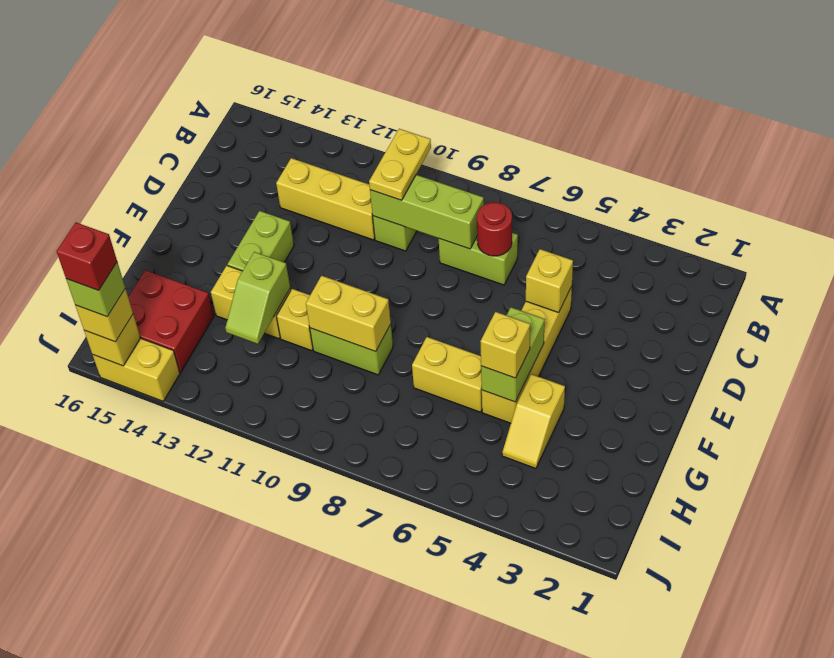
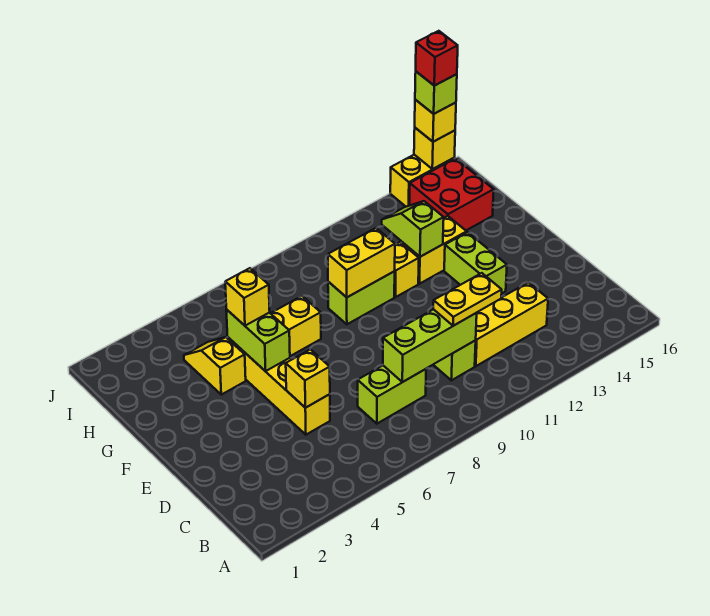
yellow plate B10:C10 level 3 -> yellow plate C10:C11 level 3
red round brick C7 level 2 -> none

